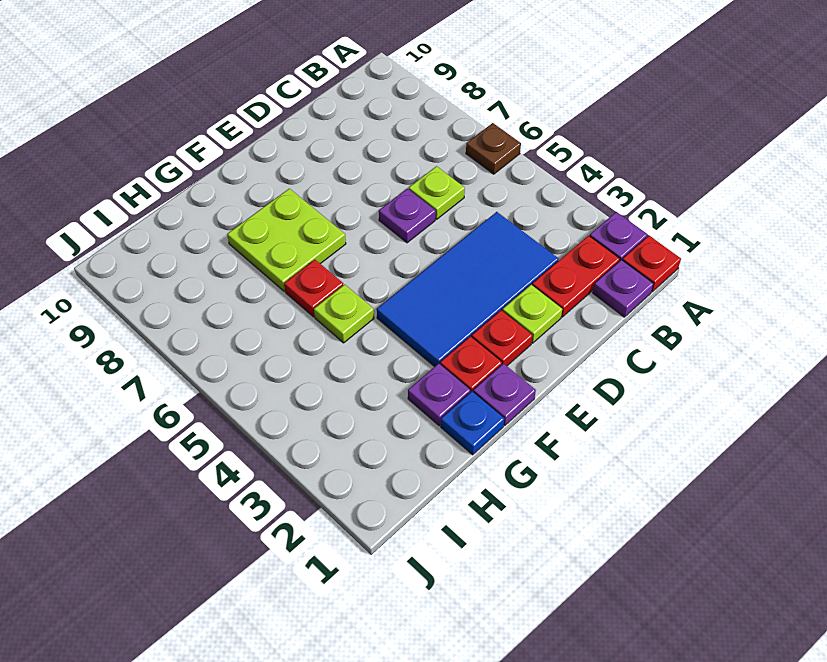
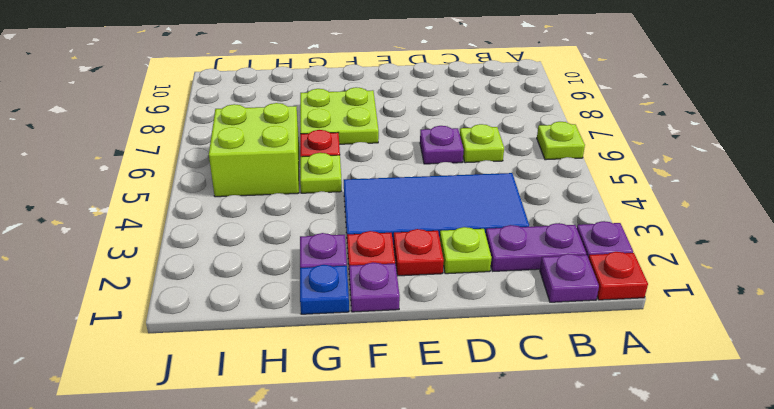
brown plate A6 level 1 -> lime plate A6 level 1
red plate B2:C2 level 1 -> purple plate B2:C2 level 1
none -> lime brick H5:I6 level 1

